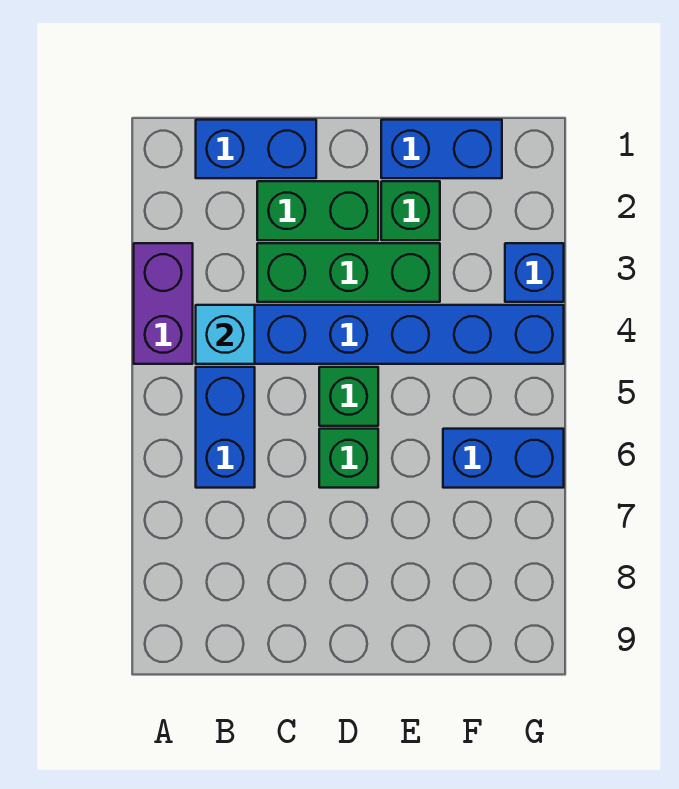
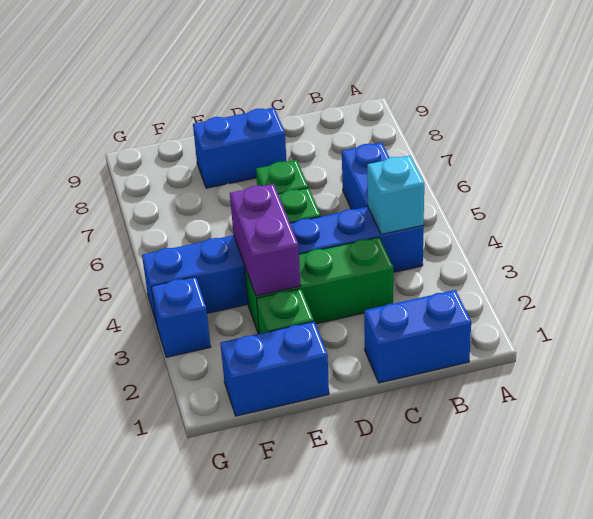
purple brick A3:A4 level 1 -> purple brick E3:E4 level 2
green brick C2:D2 level 1 -> none
blue brick F6:G6 level 1 -> blue brick D8:E8 level 1

